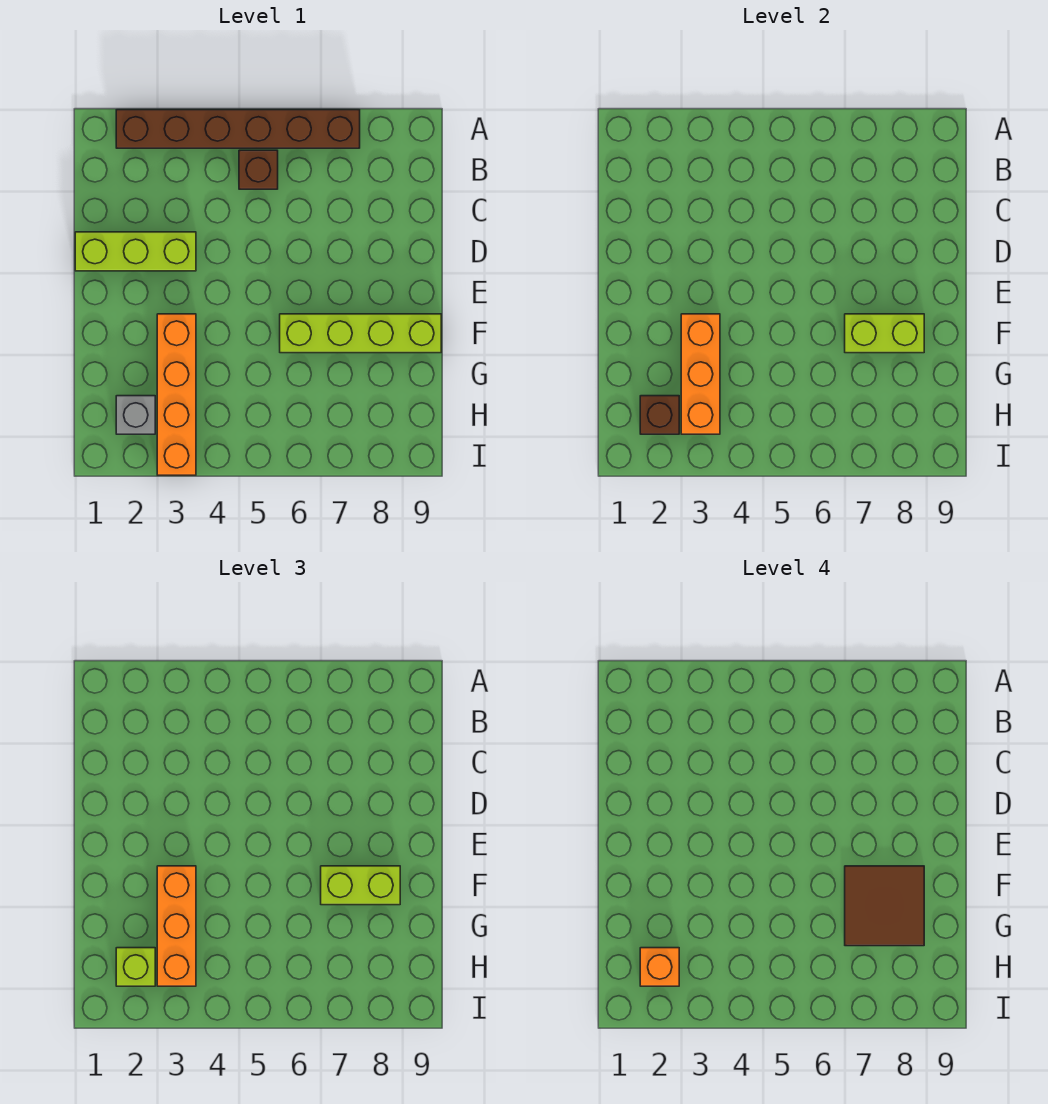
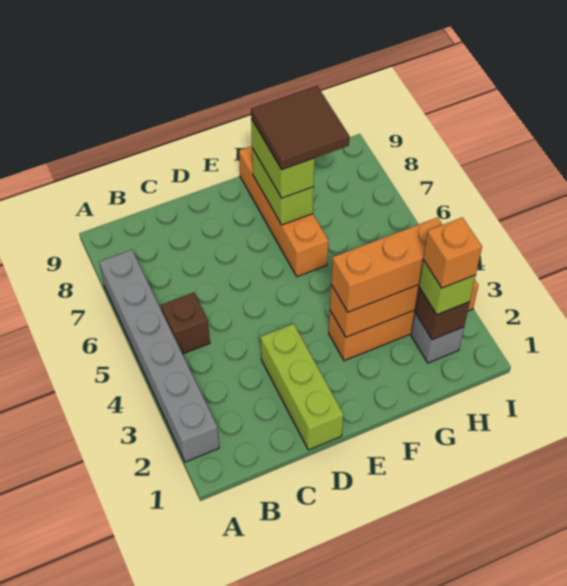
brown brick A2:A7 level 1 -> grey brick A2:A7 level 1
lime brick F6:F9 level 1 -> orange brick F6:F9 level 1

